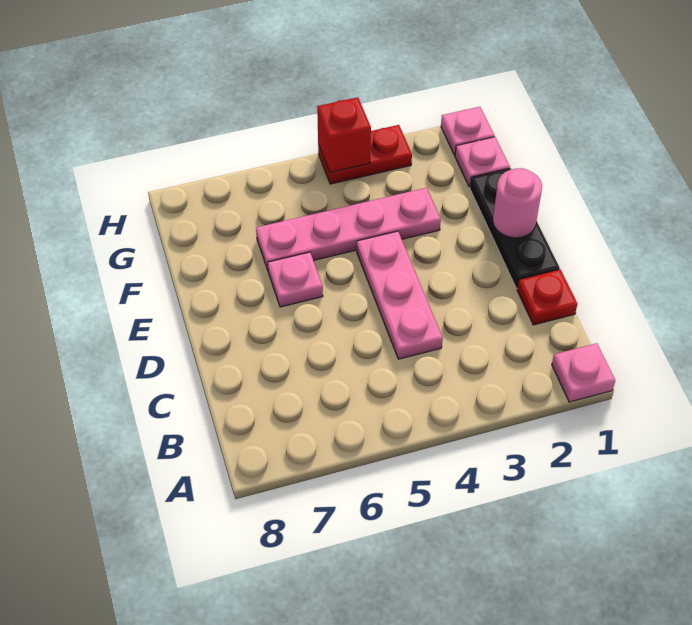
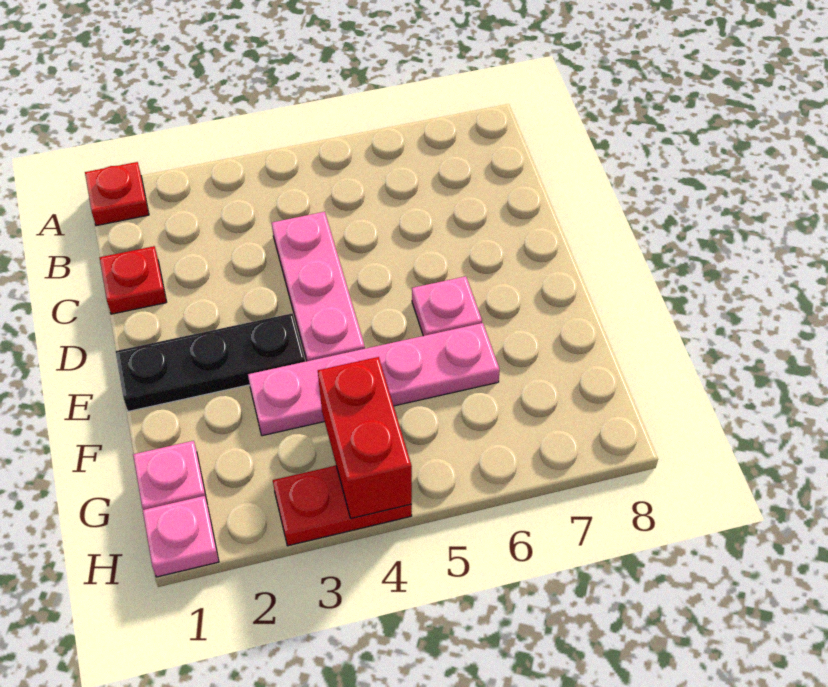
pink plate A1 level 1 -> red plate A1 level 1
black plate D1:F1 level 1 -> black plate E1:E3 level 1
pink round brick E1 level 2 -> none
red brick H4 level 2 -> red brick G4:H4 level 2

